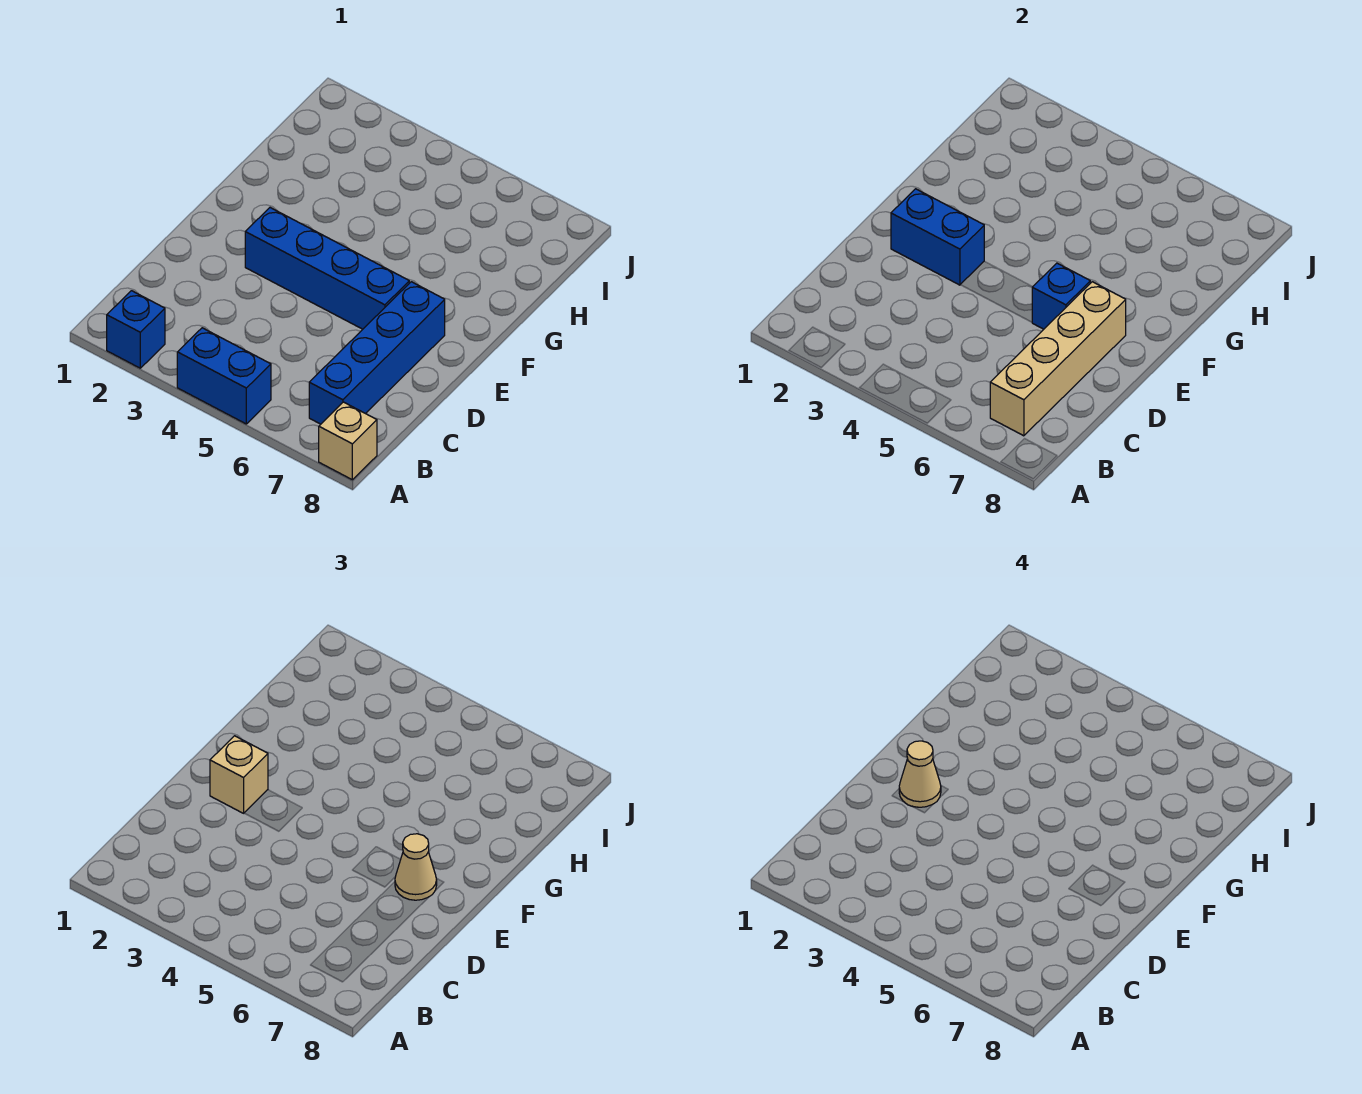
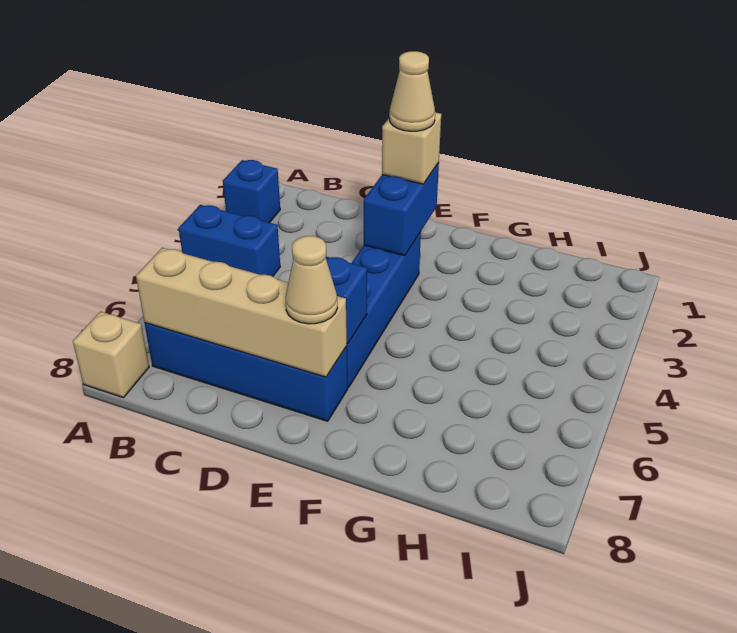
blue brick A4:A5 level 1 -> blue brick A4:B4 level 1

